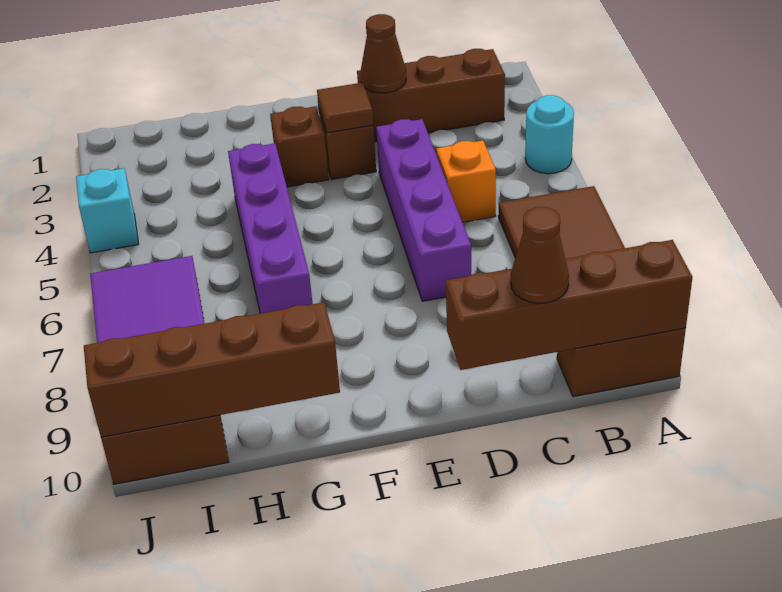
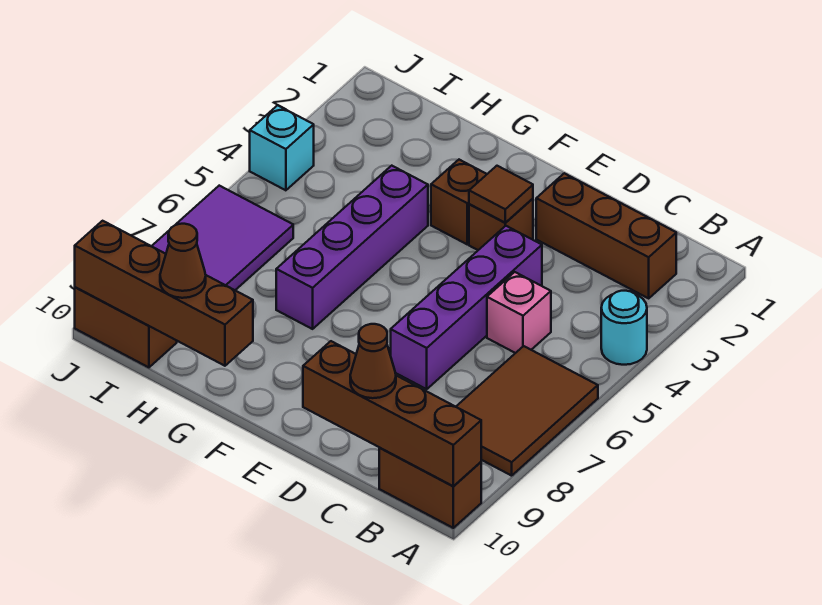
orange brick C5 level 1 -> pink brick C5 level 1
brown cone D2 level 2 -> brown cone H10 level 3

